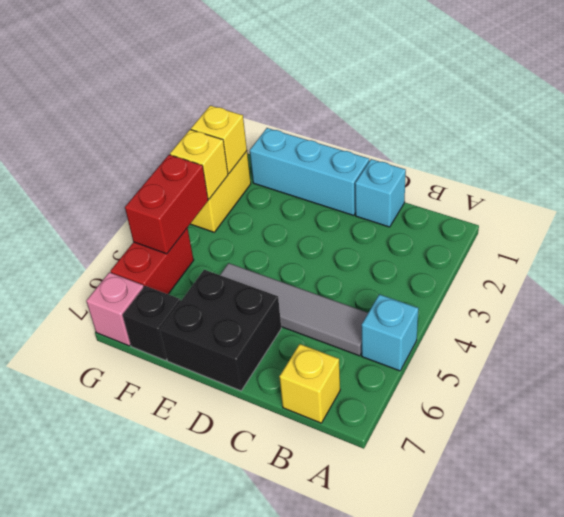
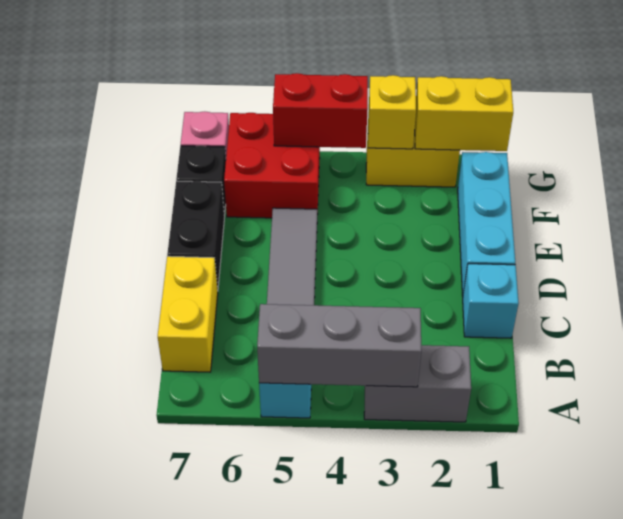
none -> grey brick A2:A3 level 1
none -> grey brick A3:A5 level 2
yellow brick B7 level 1 -> yellow brick B7:C7 level 1
black brick D6:E7 level 1 -> black brick D7:E7 level 1
yellow brick G2 level 2 -> yellow brick G1:G2 level 2
red brick G5:G6 level 1 -> red brick F5:G6 level 1

